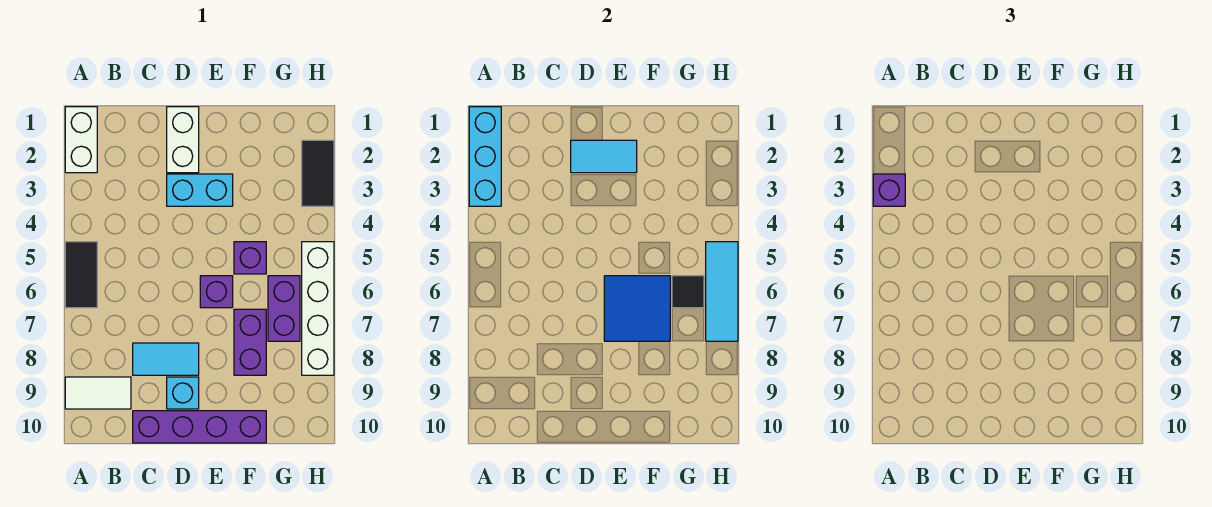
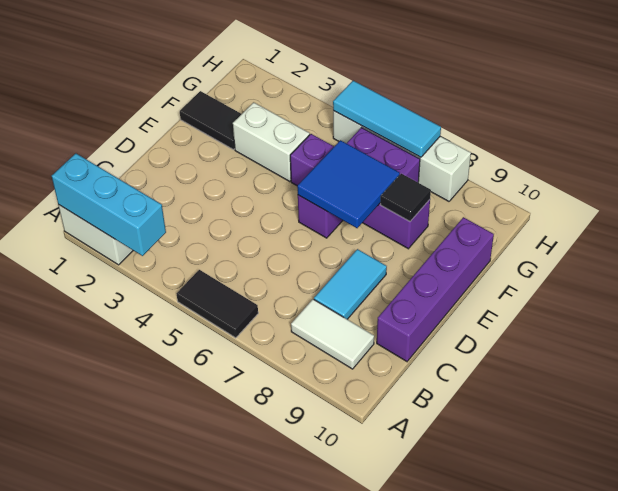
purple brick A3 level 3 -> none
white tile A9:B9 level 1 -> white tile B8:B9 level 1
white brick D1:D2 level 1 -> white brick F3:F4 level 1
cyan tile D2:E2 level 2 -> none
cyan brick D3:E3 level 1 -> none
cyan brick D9 level 1 -> none
black tile G6 level 2 -> black tile F8 level 2
black tile H2:H3 level 1 -> black tile F1:F2 level 1

